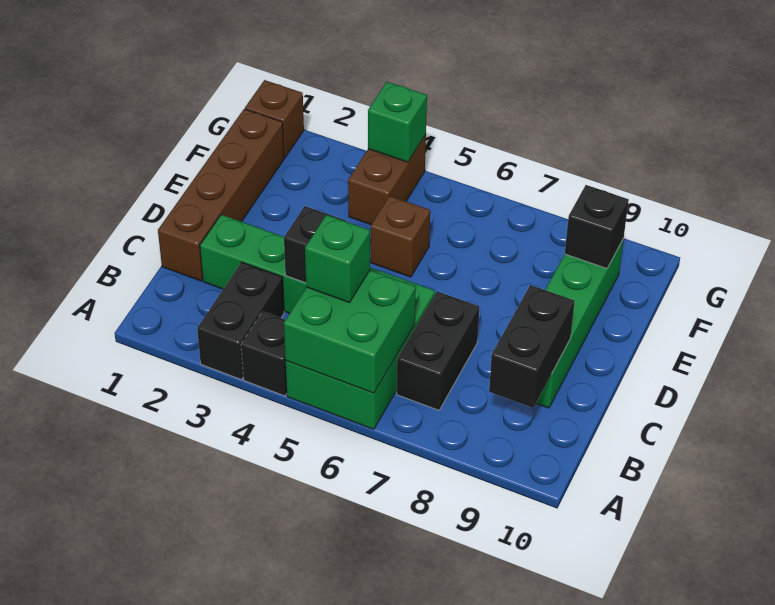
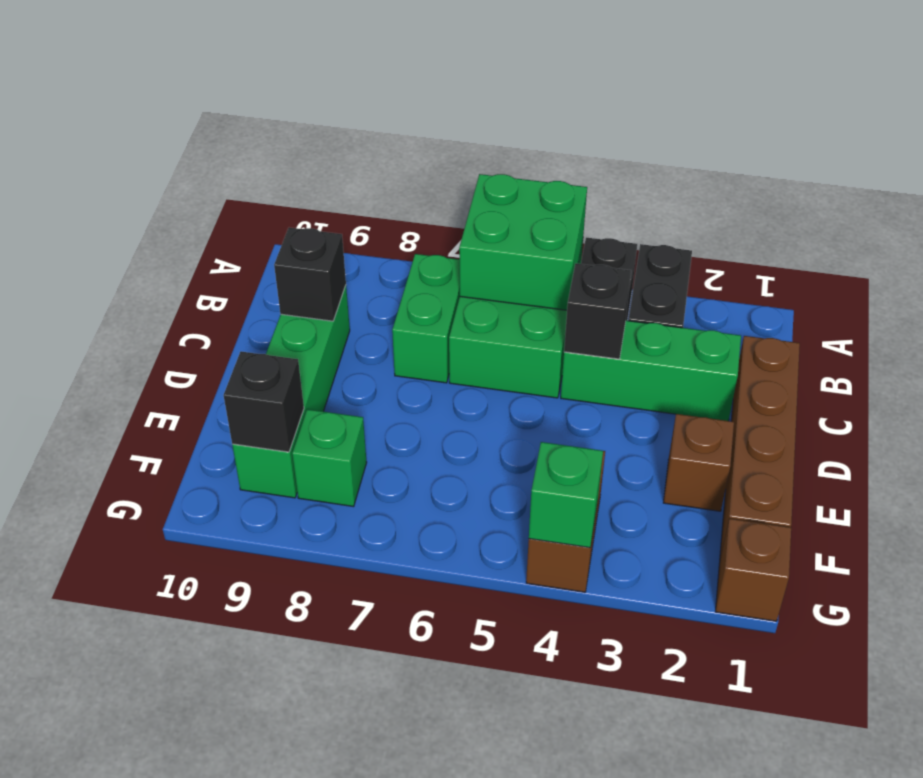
green brick B5 level 3 -> green brick F8 level 1
black brick B7:C7 level 1 -> green brick B7:C7 level 1
black brick B9:C9 level 2 -> black brick C9 level 2
brown brick E5 level 1 -> brown brick E2 level 1

